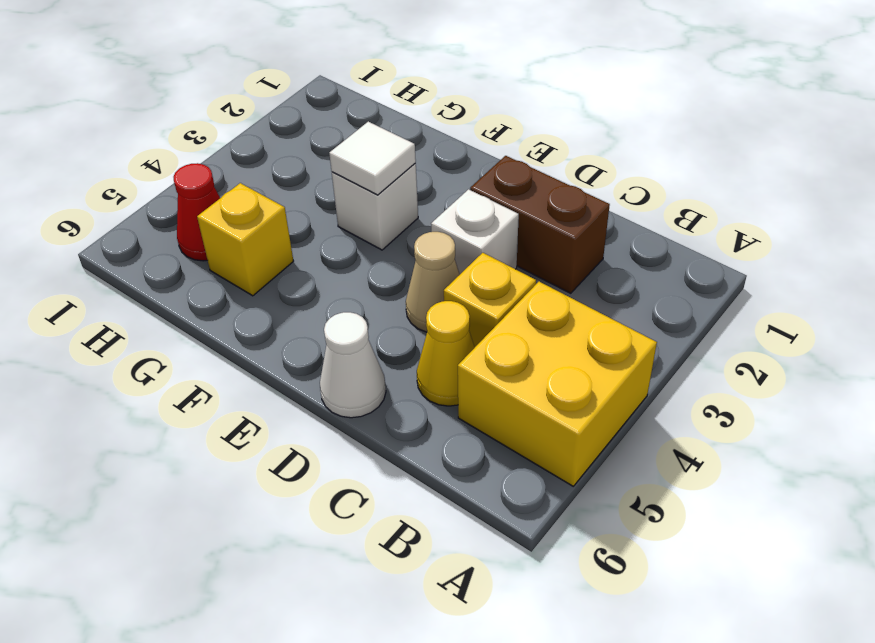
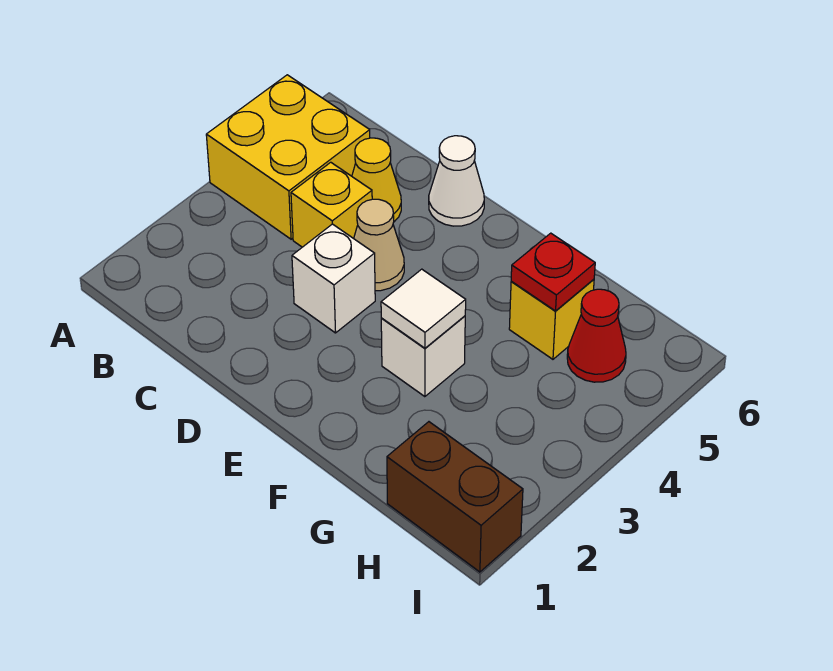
brown brick C2:D2 level 1 -> brown brick H1:I1 level 1
none -> red plate G5 level 2

